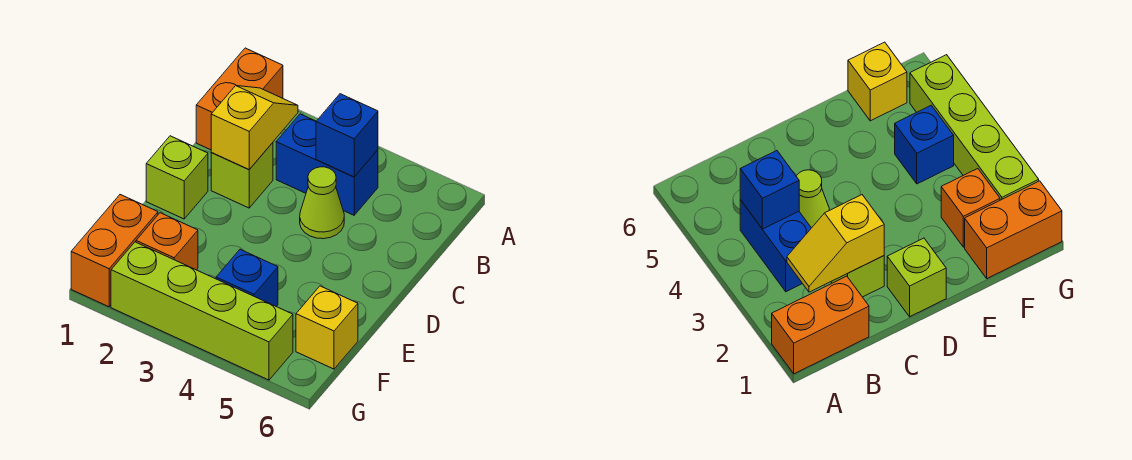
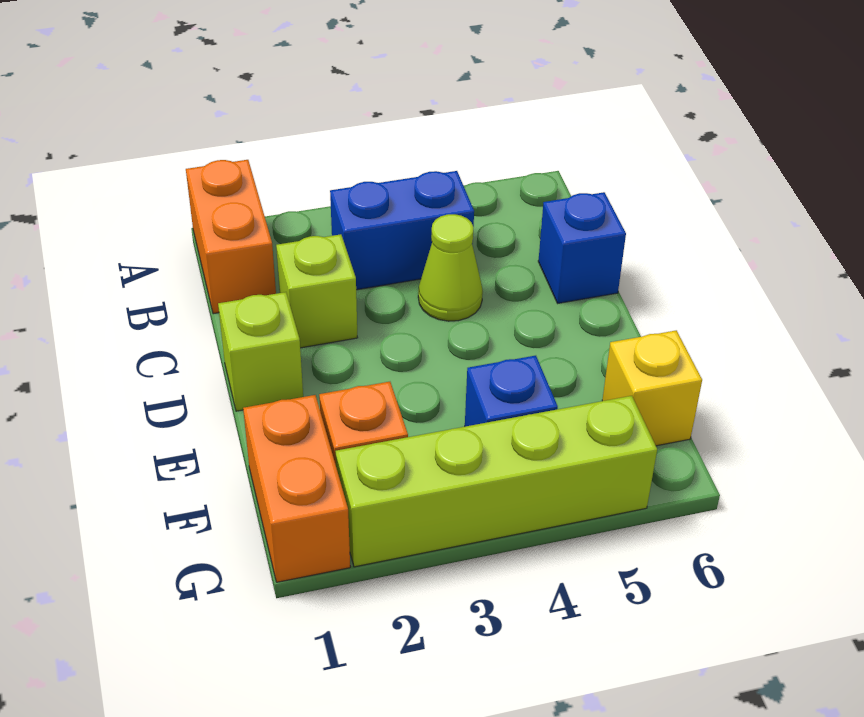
yellow slope B2:C2 level 2 top C -> none
blue brick B4 level 2 -> blue brick C6 level 1

